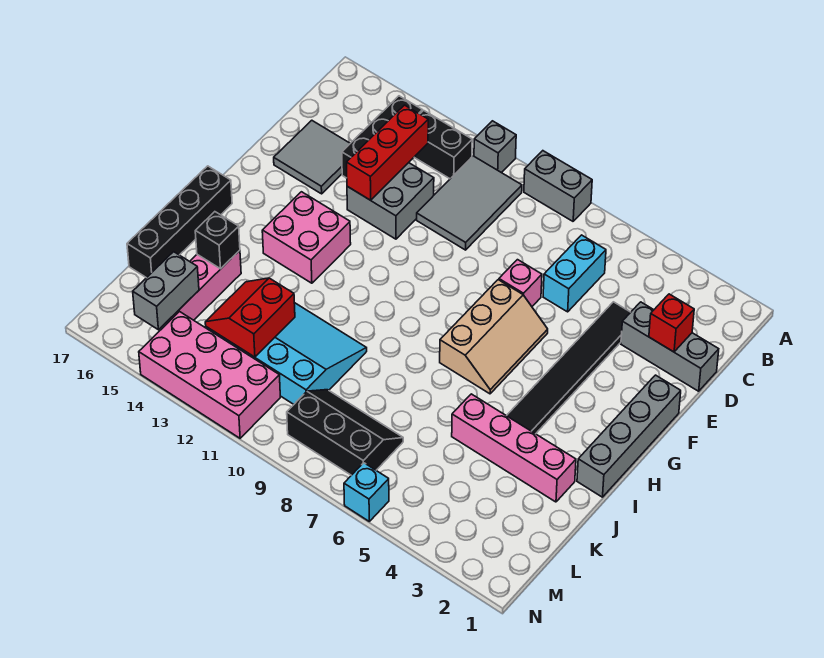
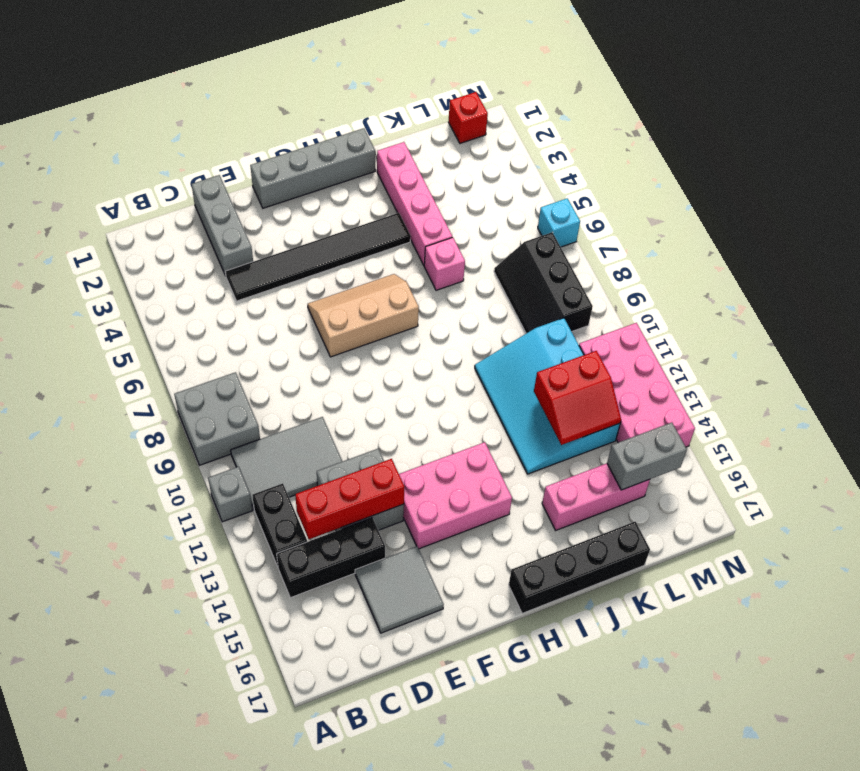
grey brick A8:A9 level 1 -> grey brick A8:B9 level 1
cyan brick C6:D6 level 1 -> none
red brick D2 level 2 -> red brick M1 level 1
pink brick E7 level 1 -> pink brick J6 level 1
pink brick G13:H14 level 1 -> pink brick F13:H14 level 1
black brick J15 level 2 -> none

